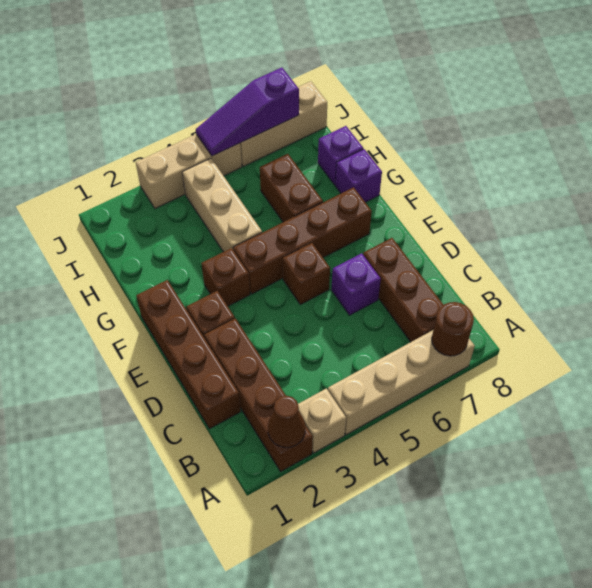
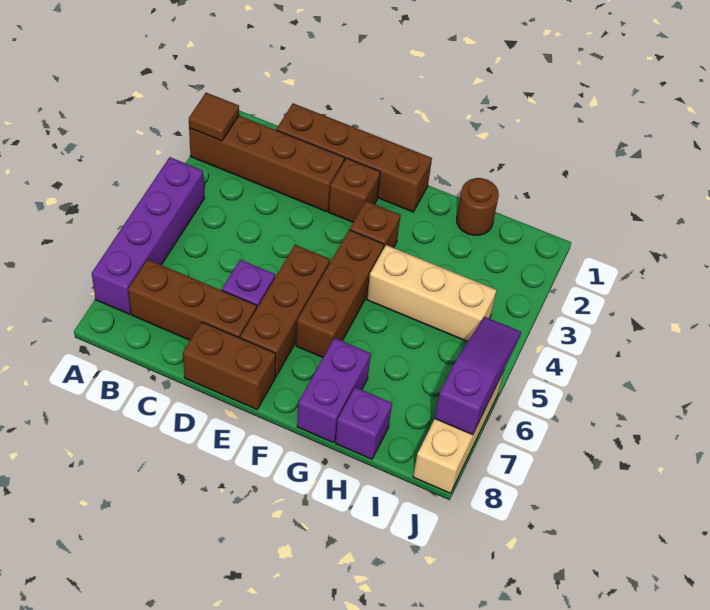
brown cone A2 level 2 -> brown tile A2 level 2
tan brick A3 level 1 -> none
tan brick A4:A7 level 1 -> purple brick A4:A7 level 1
brown round brick A7 level 2 -> brown round brick H1 level 1
brown brick E5 level 1 -> brown brick E5:E7 level 1
brown brick F4:F7 level 1 -> brown brick F4:F6 level 1
brown brick G6:H6 level 1 -> brown brick D8:E8 level 1
purple brick G8 level 1 -> purple brick G7:G8 level 1
tan brick J3:J5 level 1 -> none

